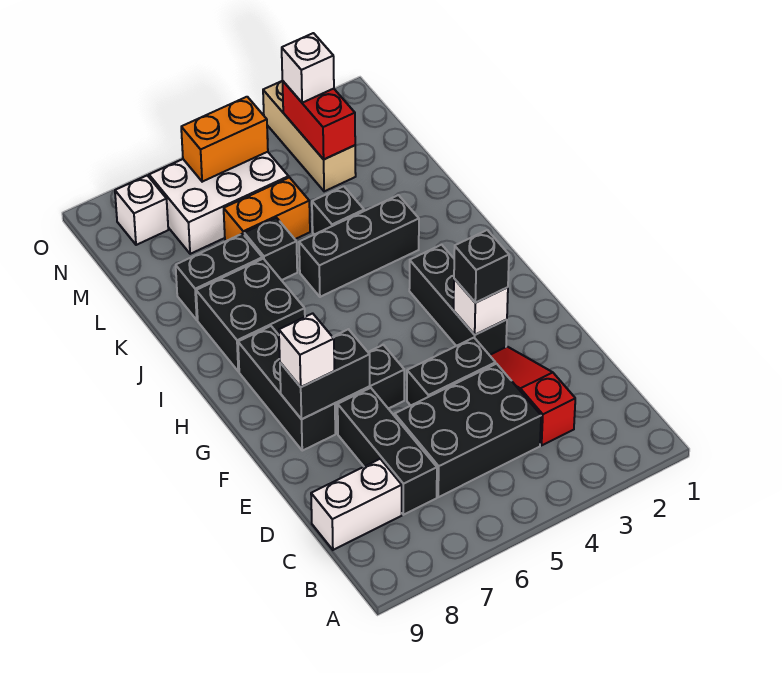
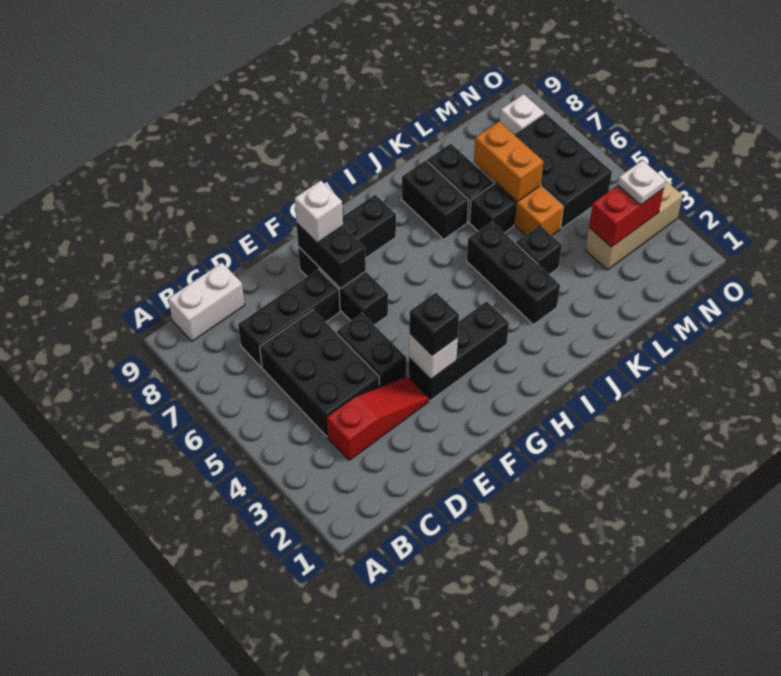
white brick C8:C9 level 1 -> white brick B9:C9 level 1
black brick I7:J8 level 1 -> black brick J7:J8 level 1
white brick M5:N7 level 1 -> black brick M5:N7 level 1
white brick N3 level 3 -> white plate N3 level 3
orange brick N5:N6 level 2 -> orange brick L6:L7 level 2

